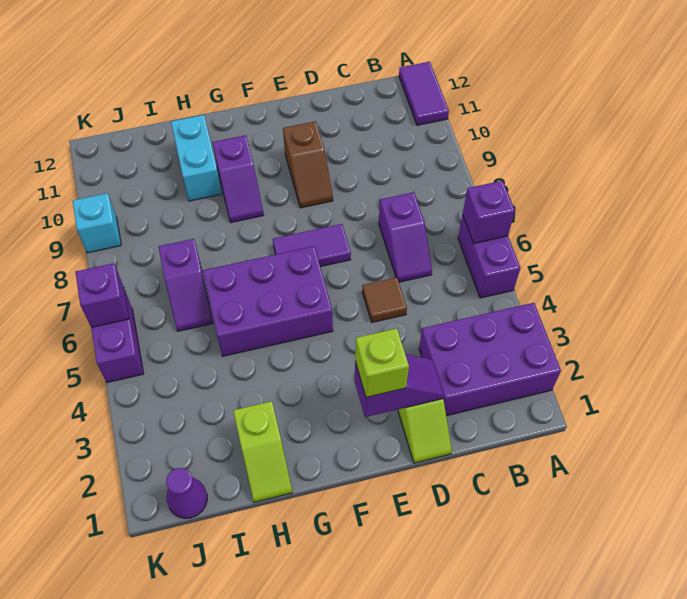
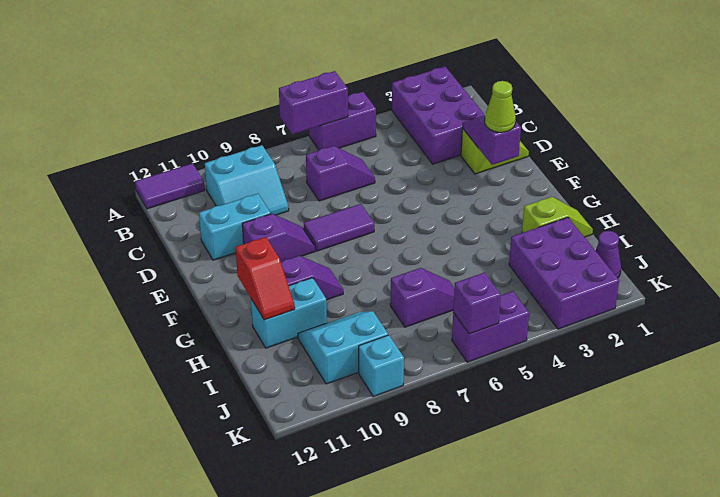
purple brick A6 level 2 -> purple brick A6:A7 level 2
none -> cyan slope B9:C10 level 1 top B
brown tile D5 level 1 -> none
none -> cyan brick D10:D11 level 1
lime brick E2 level 3 -> lime cone E2 level 3
purple tile E7:F7 level 1 -> purple tile E7:E8 level 1
brown slope E9:E10 level 1 top 10 -> purple slope E9:E10 level 1 top 10
purple brick F5:H6 level 1 -> purple brick I2:K3 level 1
none -> red slope G11:H11 level 2 top G
none -> cyan slope I9:J10 level 1 top J

